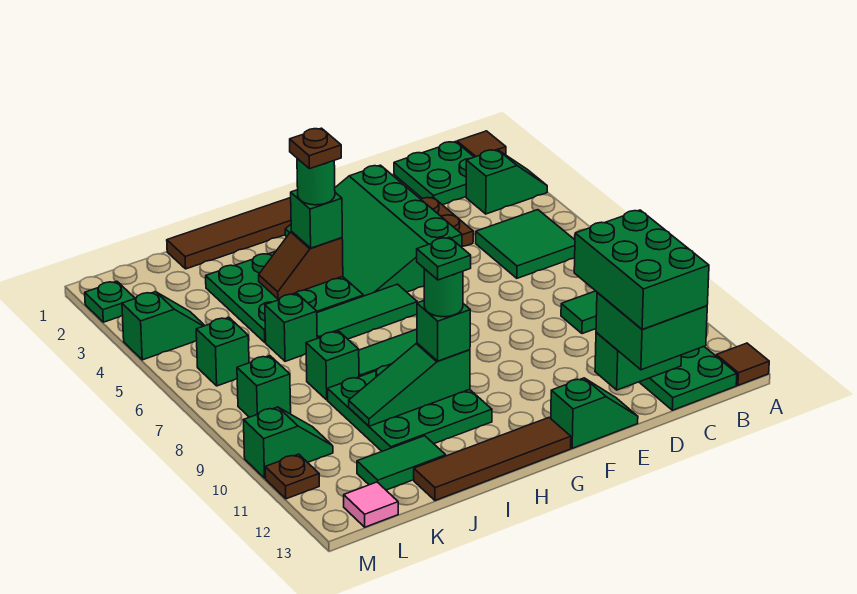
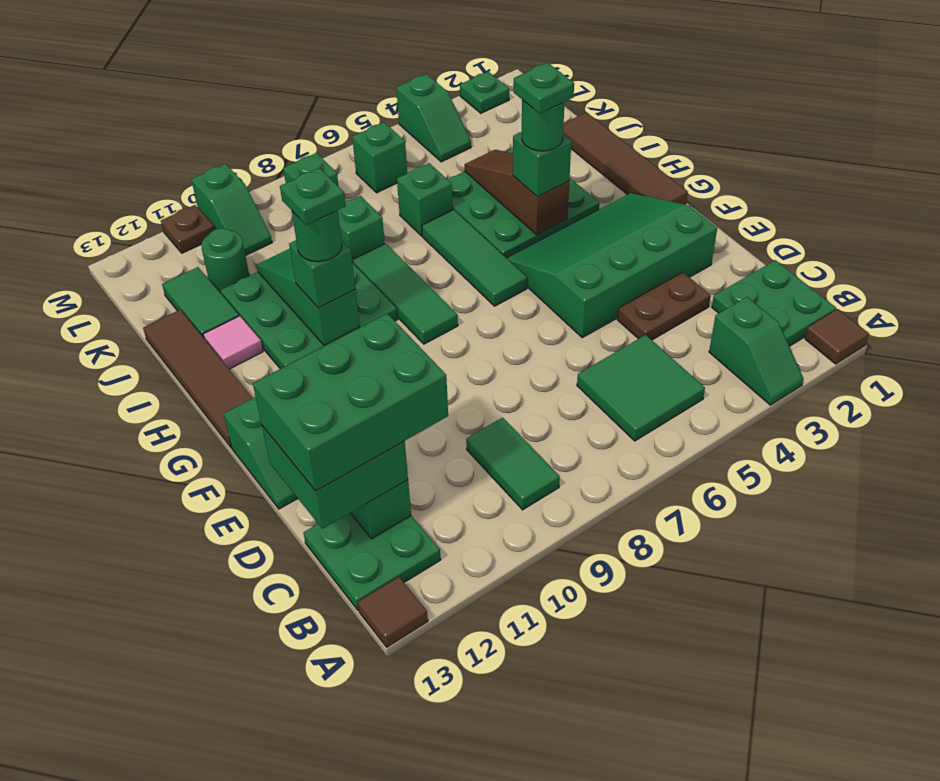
brown slope H4:I4 level 2 top H -> brown slope H4:J4 level 2 top H
brown plate H4 level 5 -> green plate H4 level 5
none -> green round brick K11 level 1
pink tile L13 level 1 -> pink tile I12 level 1

